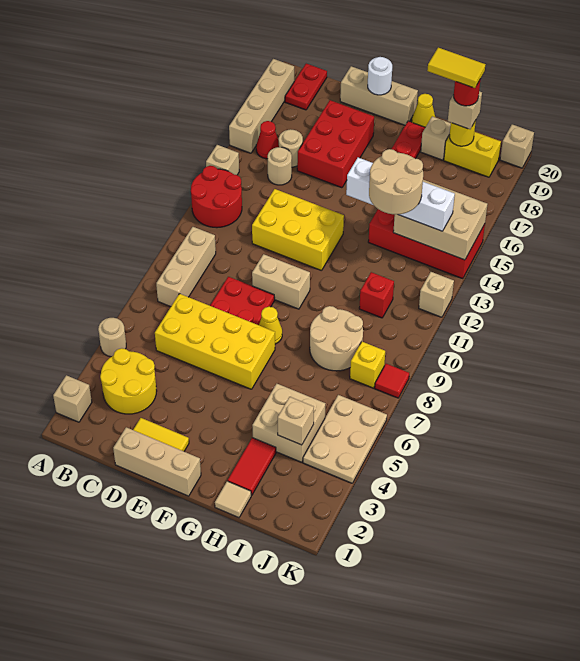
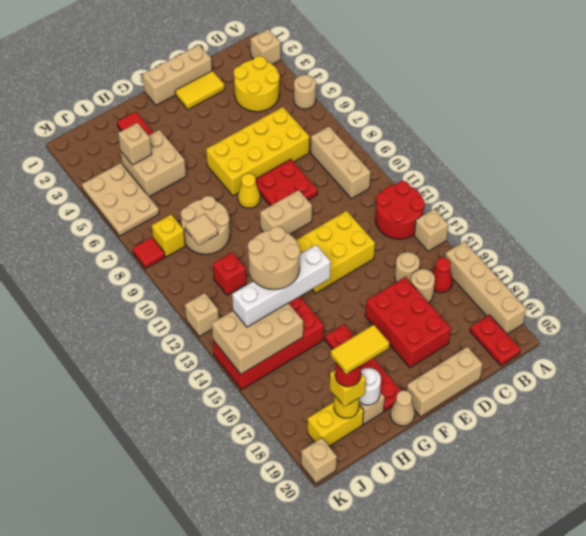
white round brick E20 level 2 -> white round brick H19 level 2
yellow cone G20 level 1 -> tan cone G20 level 1
tan tile H1 level 1 -> tan tile I9 level 2
tan brick I19 level 3 -> yellow brick I19 level 3

